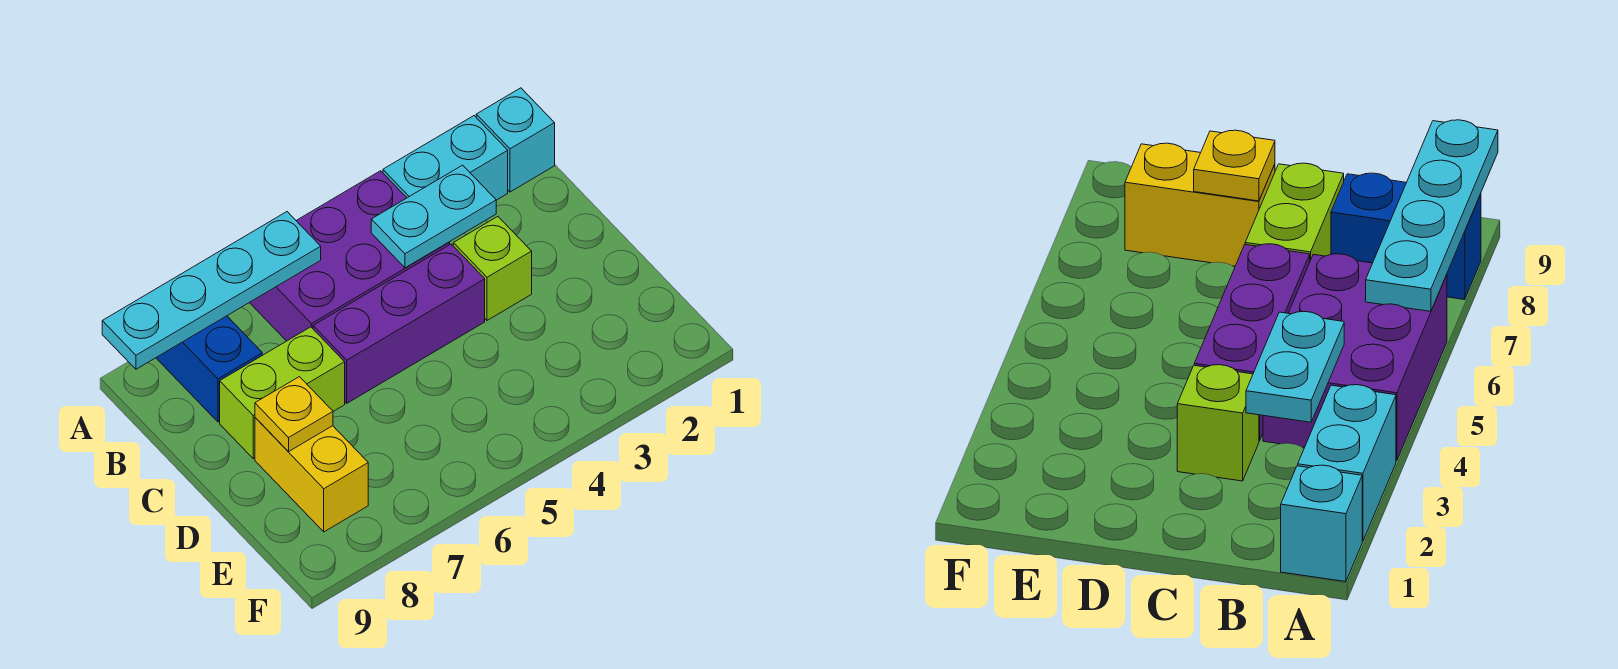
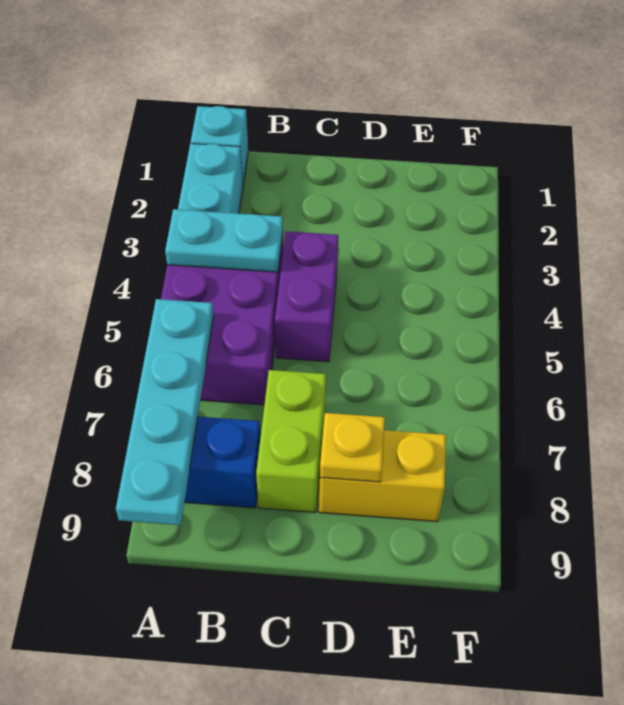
cyan plate B3:B4 level 2 -> cyan plate A4:B4 level 2
lime brick C3 level 1 -> none
purple brick C4:C6 level 1 -> purple brick C4:C5 level 1

